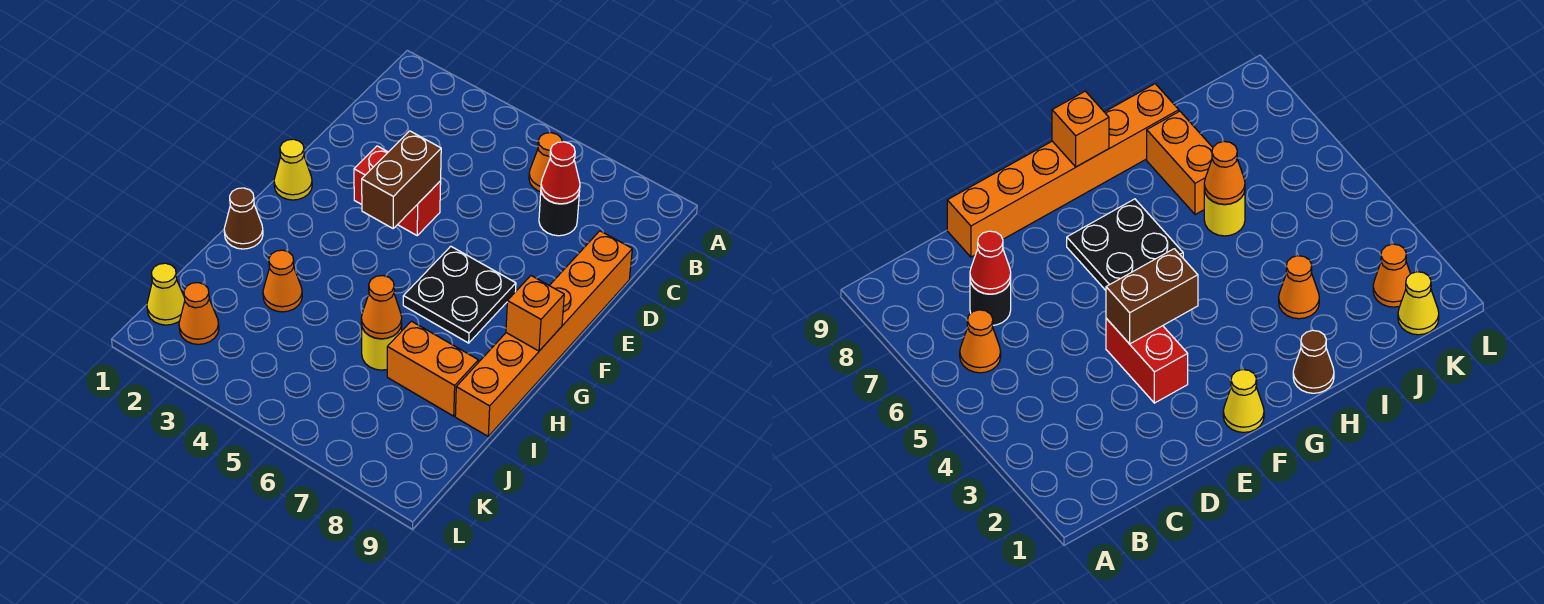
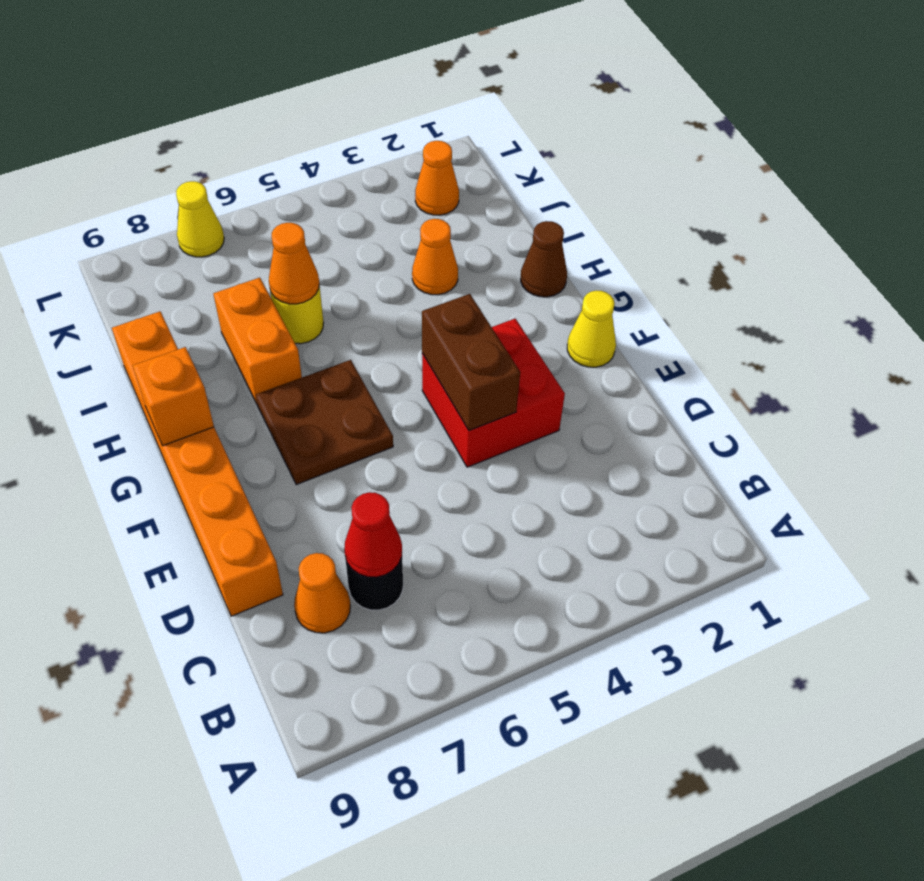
orange cone B6 level 1 -> orange cone C8 level 1
red brick E3:E4 level 1 -> red brick E3:F4 level 1
black plate F6:G7 level 1 -> brown plate F6:G7 level 1
orange brick I7:I8 level 1 -> orange brick H7:I7 level 1
yellow cone K1 level 1 -> yellow cone L7 level 1

